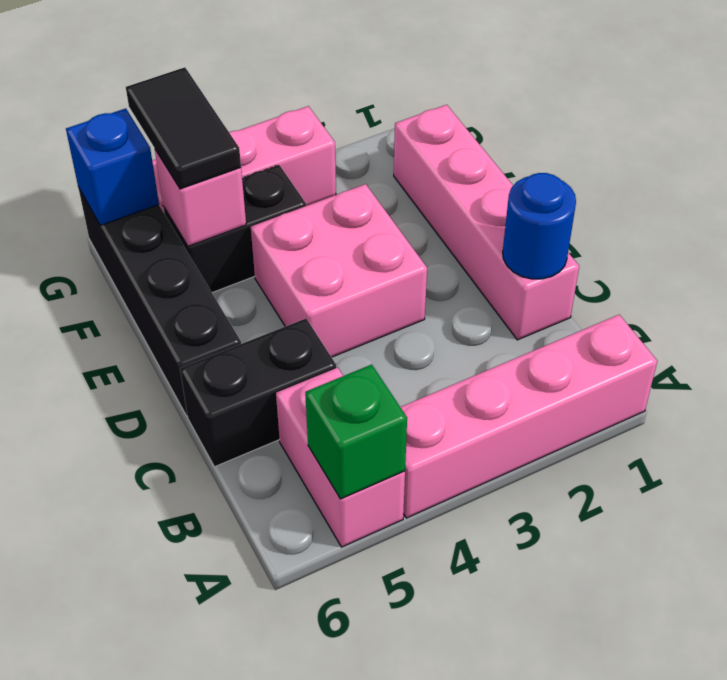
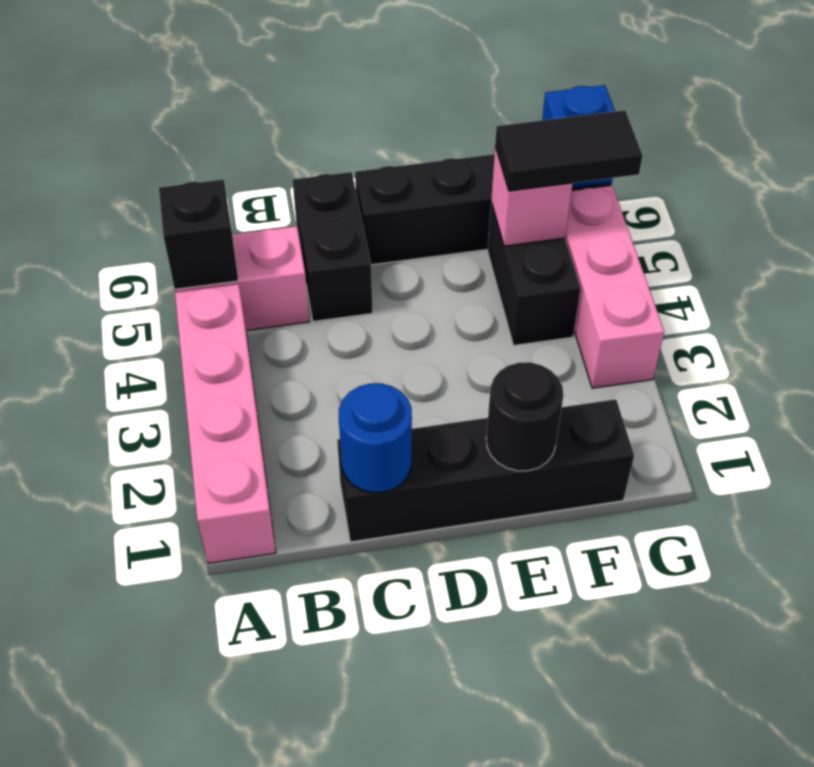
green brick A5 level 2 -> black brick A5 level 2
pink brick C1:F1 level 1 -> black brick C1:F1 level 1
pink brick D3:E4 level 1 -> none
none -> black round brick E1 level 2

